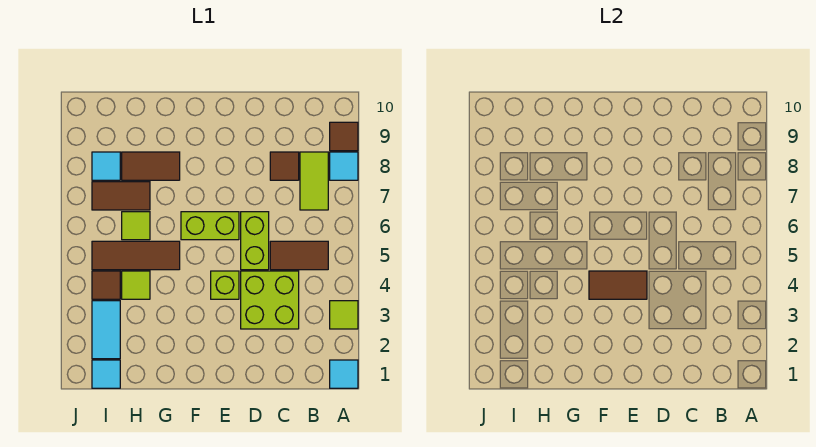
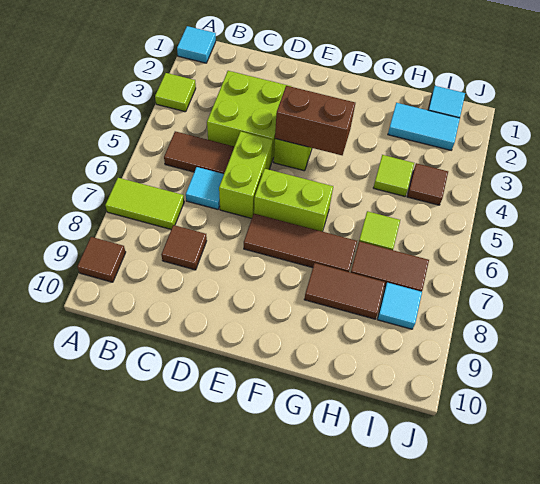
cyan tile A8 level 1 -> cyan tile C6 level 1
lime tile B7:B8 level 1 -> lime tile A7:B7 level 1
brown tile E4:F4 level 2 -> brown brick E4:F4 level 2
brown tile G5:I5 level 1 -> brown tile E7:G7 level 1
cyan tile I2:I3 level 1 -> cyan tile H2:I2 level 1

